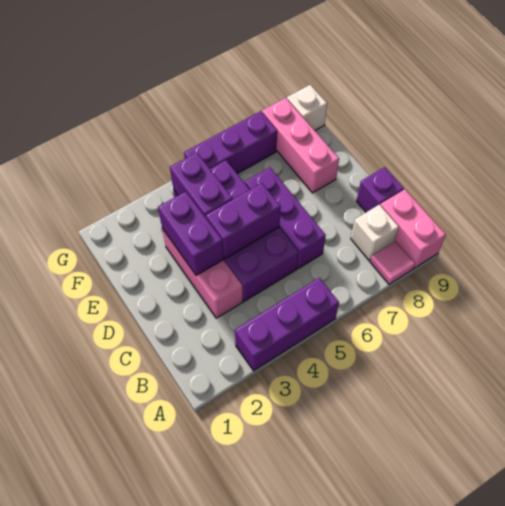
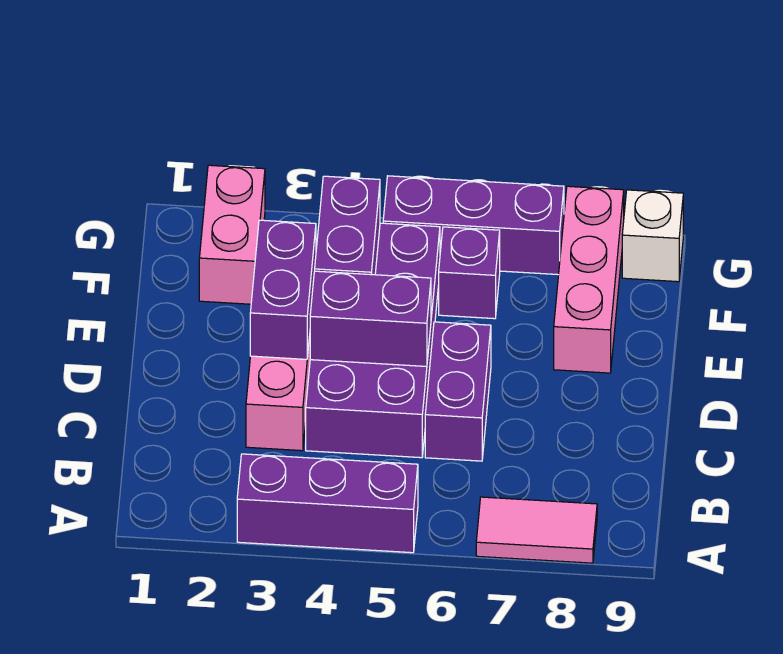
pink tile A8 level 1 -> pink tile A7:A8 level 1
pink brick A9:B9 level 1 -> pink brick F2:G2 level 1
white brick B8 level 1 -> none
purple brick C6:E6 level 1 -> purple brick C6:D6 level 1
purple brick C9 level 1 -> purple brick F6 level 1

